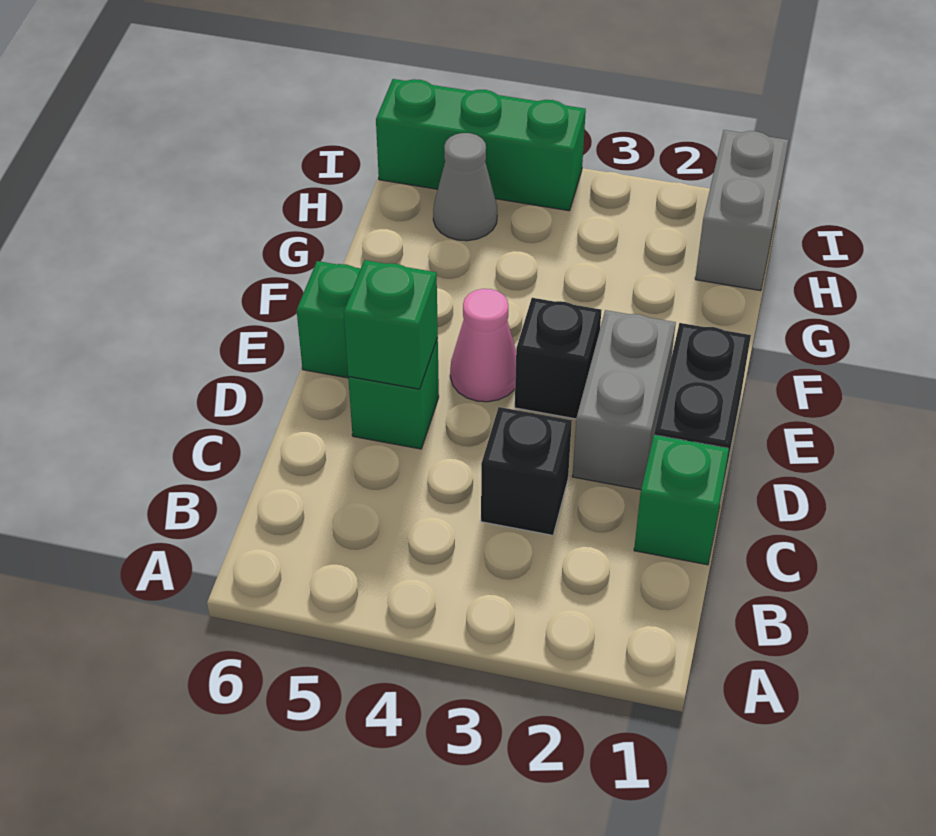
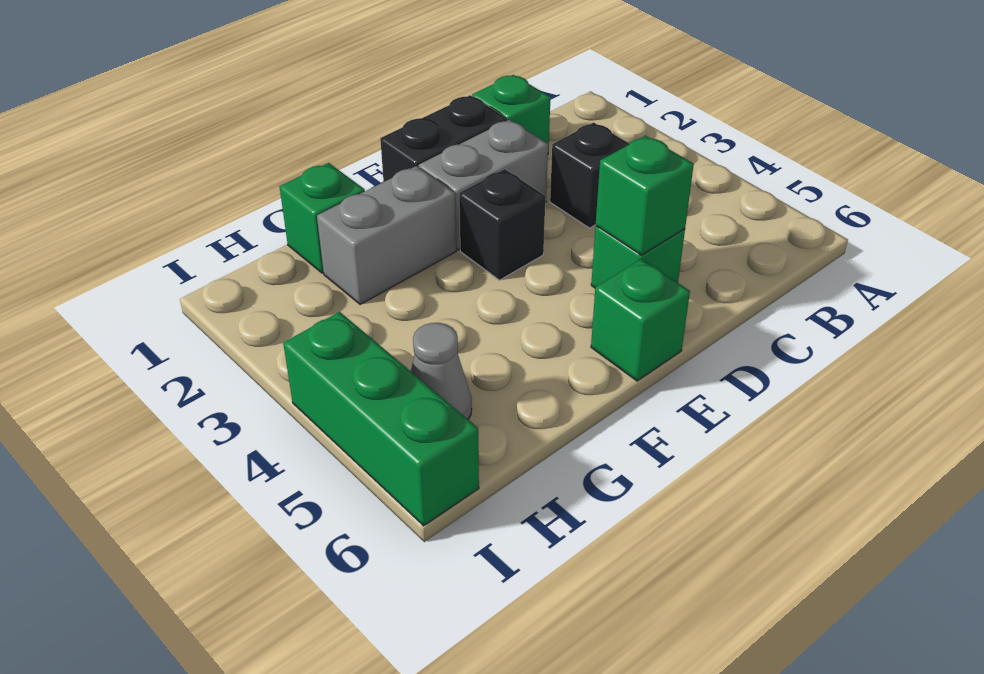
pink cone E4 level 1 -> none
none -> green brick G1 level 1
grey brick H1:I1 level 1 -> grey brick F2:G2 level 1

